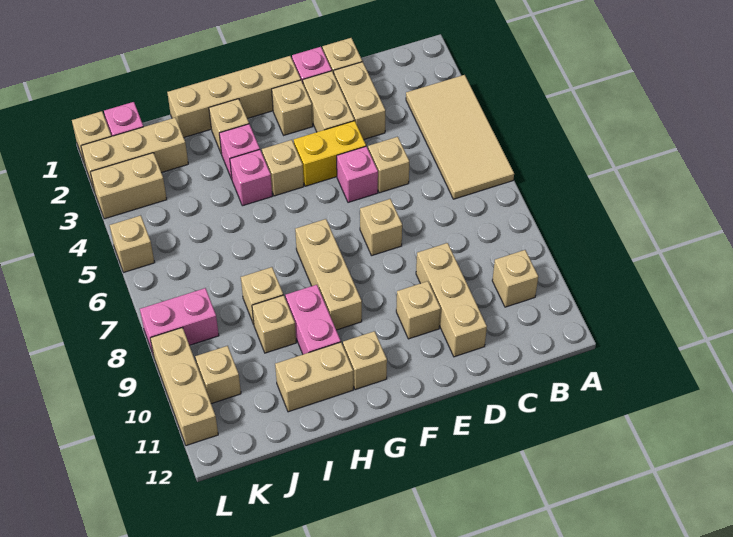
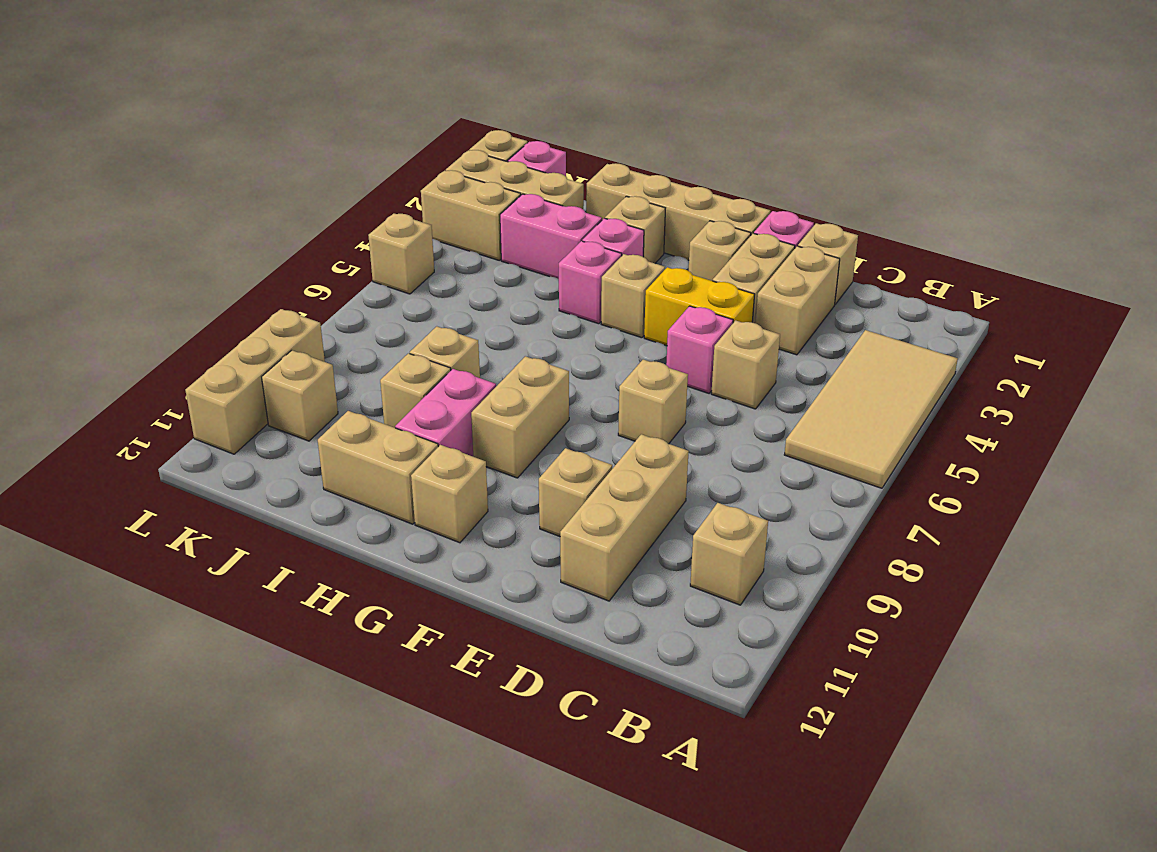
tan brick G7:G9 level 1 -> tan brick G8:G9 level 1
pink brick K8:L8 level 1 -> pink brick I3:J3 level 1

